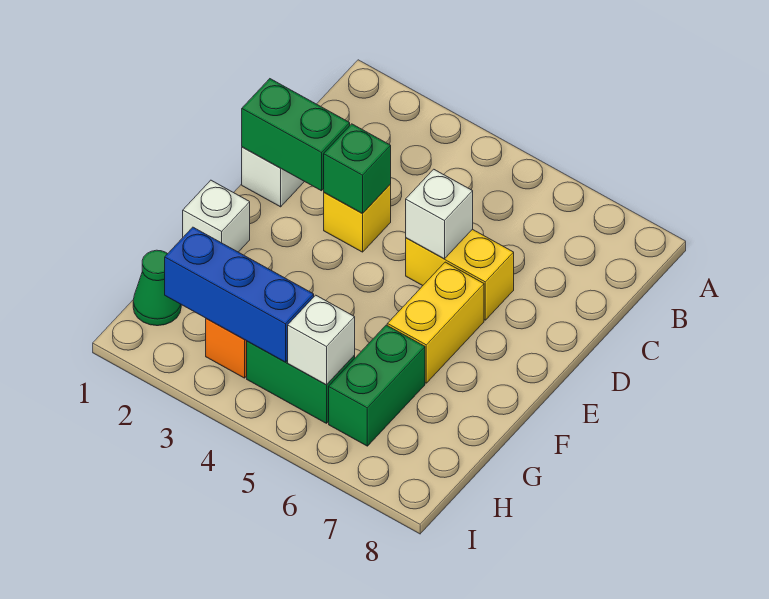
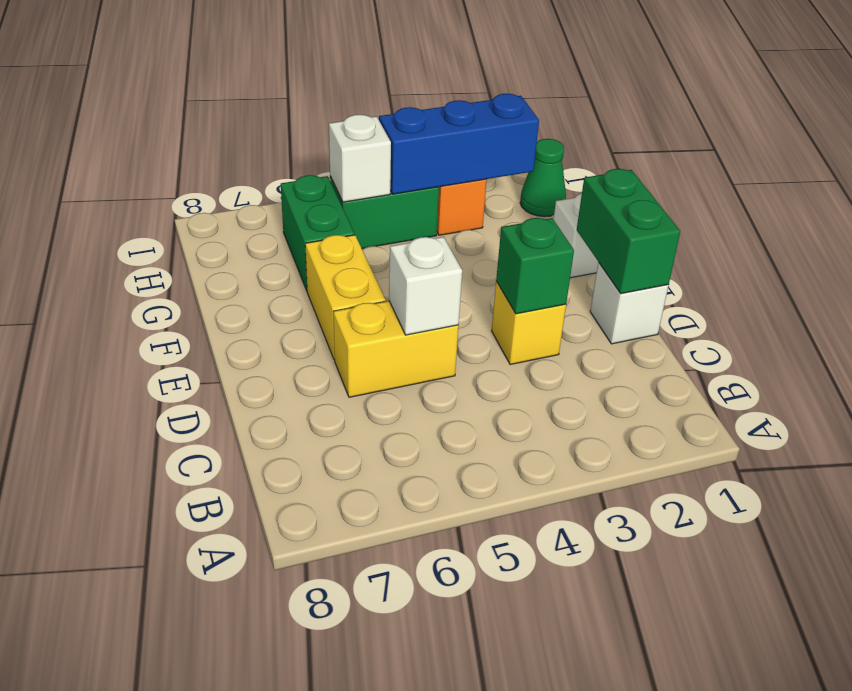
green brick D1:D2 level 2 -> green brick D1:E1 level 2

